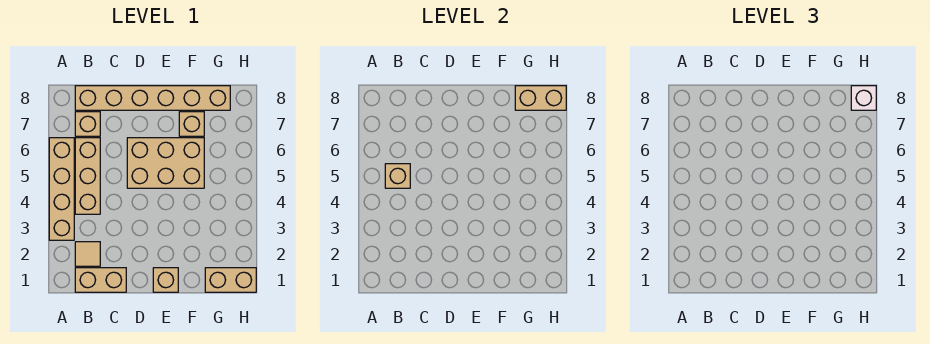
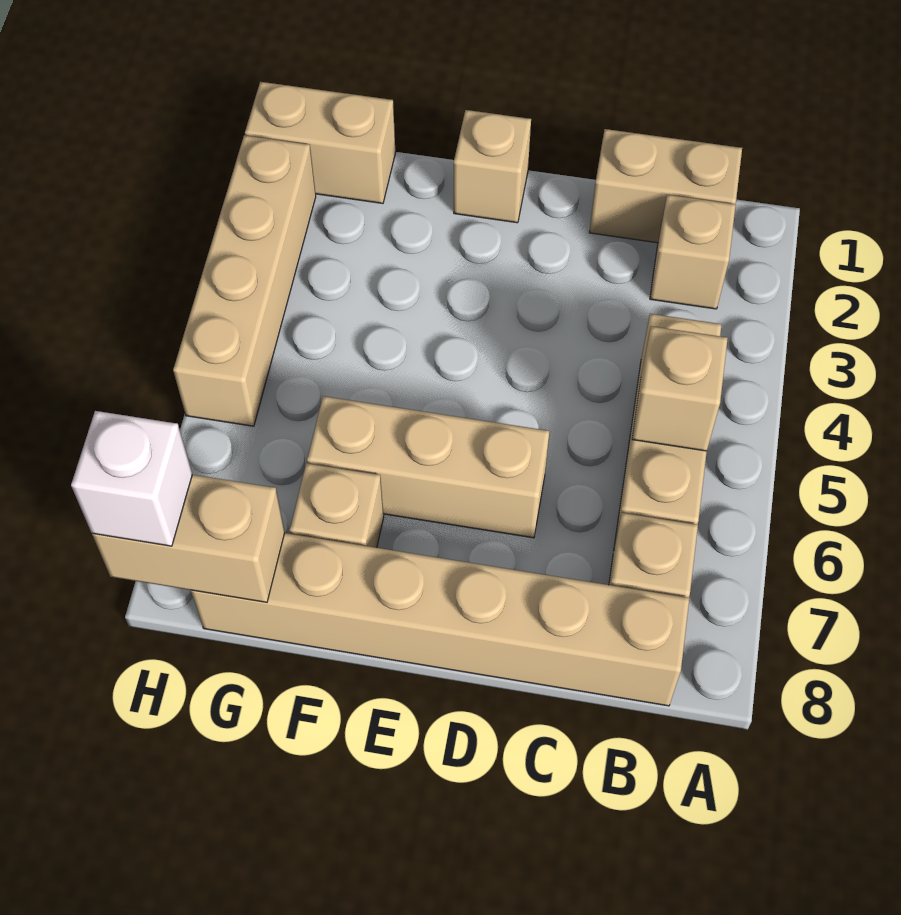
tan brick A3:A6 level 1 -> tan brick H2:H5 level 1
tan tile B2 level 1 -> tan brick B2 level 1
tan brick D5:F6 level 1 -> tan brick D6:F6 level 1

